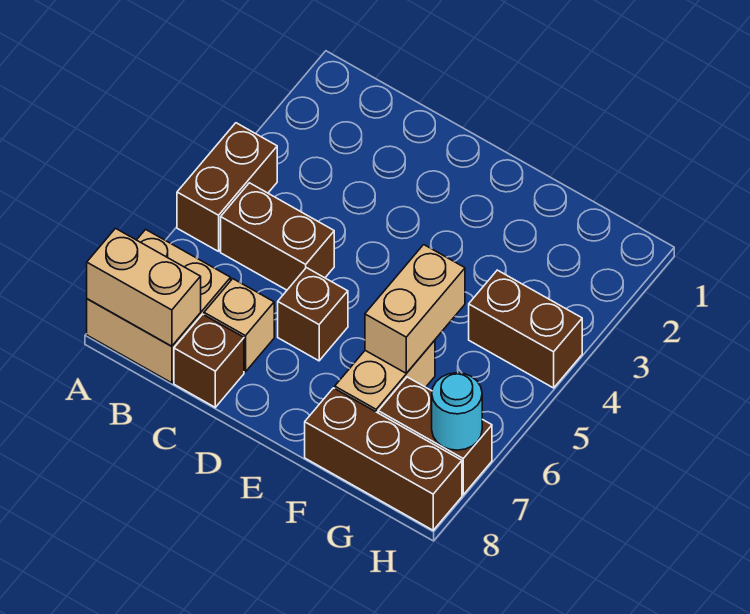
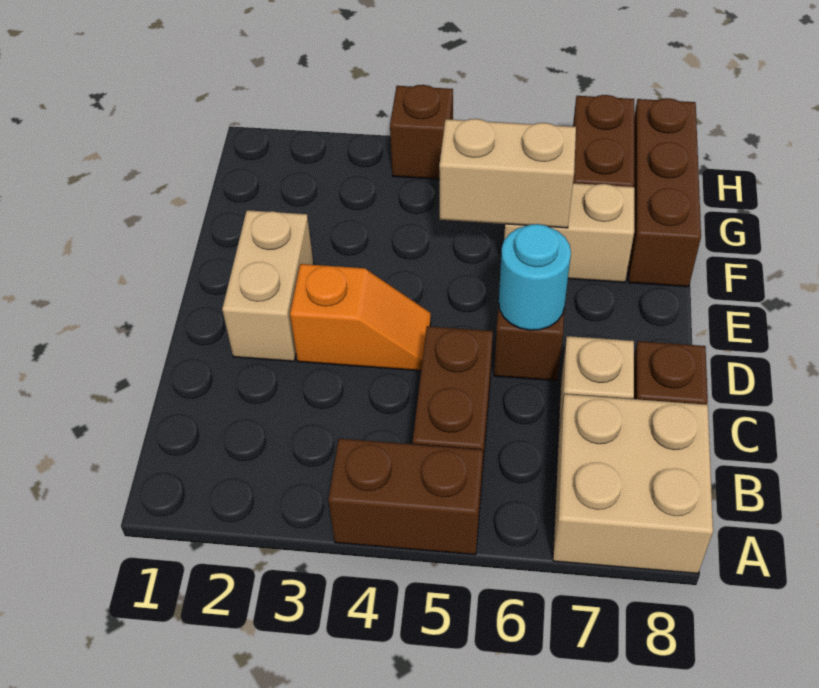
tan brick A8:B8 level 2 -> tan brick D2:E2 level 1
none -> orange slope D3:D4 level 1 top 3
brown brick G4:H4 level 1 -> brown brick H4 level 1
cyan round brick H7 level 2 -> cyan round brick D6 level 2

